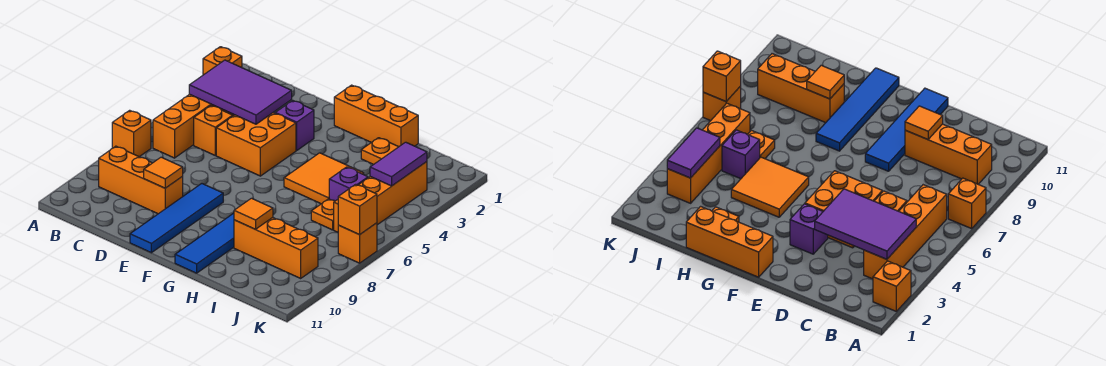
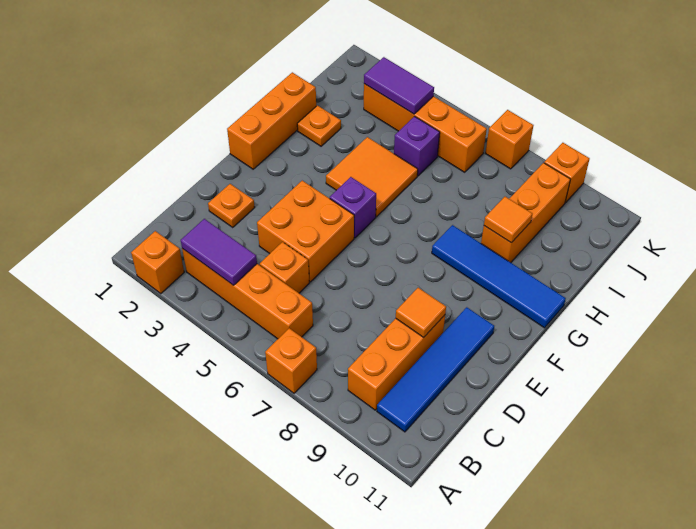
purple tile B3:D4 level 2 -> purple tile B3:B4 level 2
purple brick E3 level 1 -> purple brick F5 level 1
blue tile E8:E11 level 1 -> blue tile B10:E10 level 1
orange plate I6 level 1 -> orange plate D2 level 1
orange brick K7 level 2 -> orange brick K9 level 1

